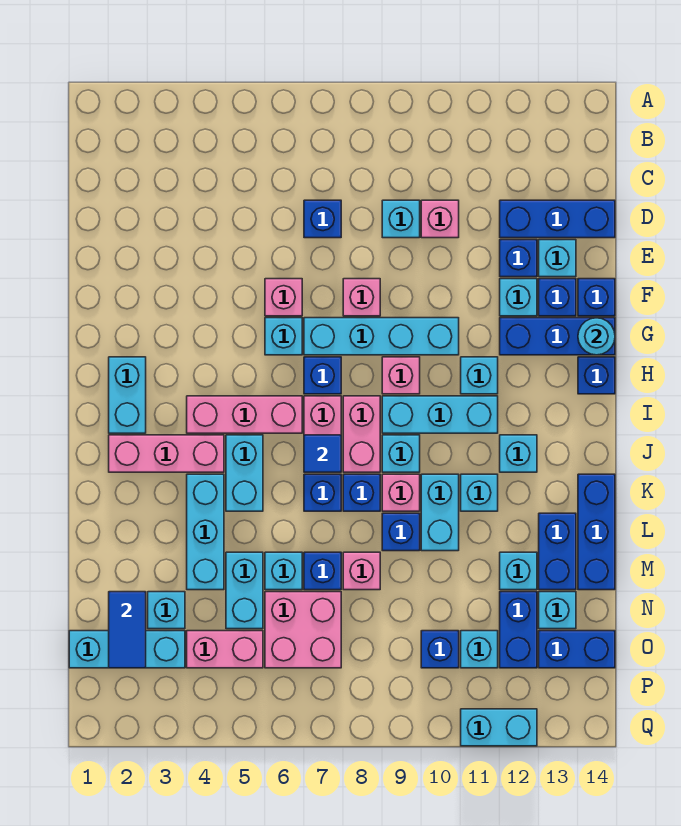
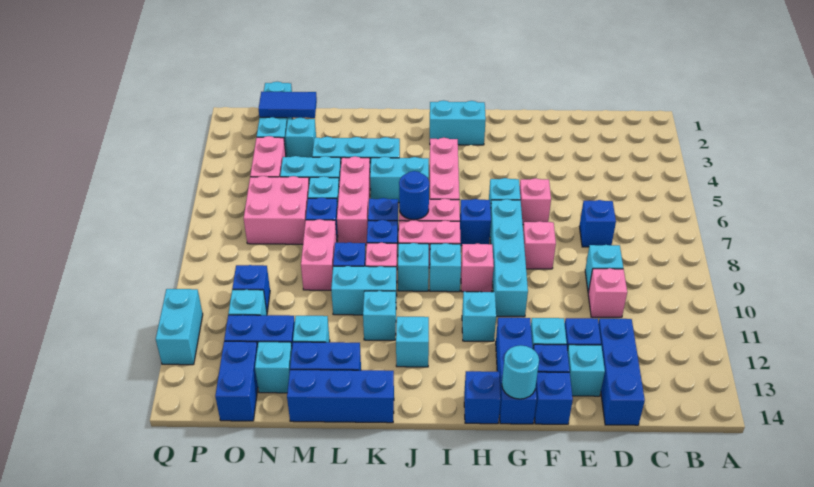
cyan brick I9:I11 level 1 -> cyan brick I9 level 1
pink brick J2:J4 level 1 -> pink brick L5:L7 level 1
blue tile J7 level 2 -> blue round brick J7 level 2
pink brick M8 level 1 -> pink brick M8:M9 level 1

